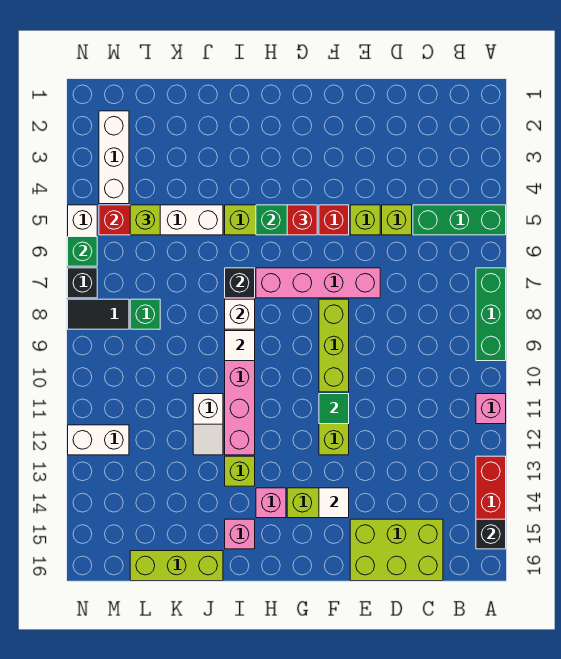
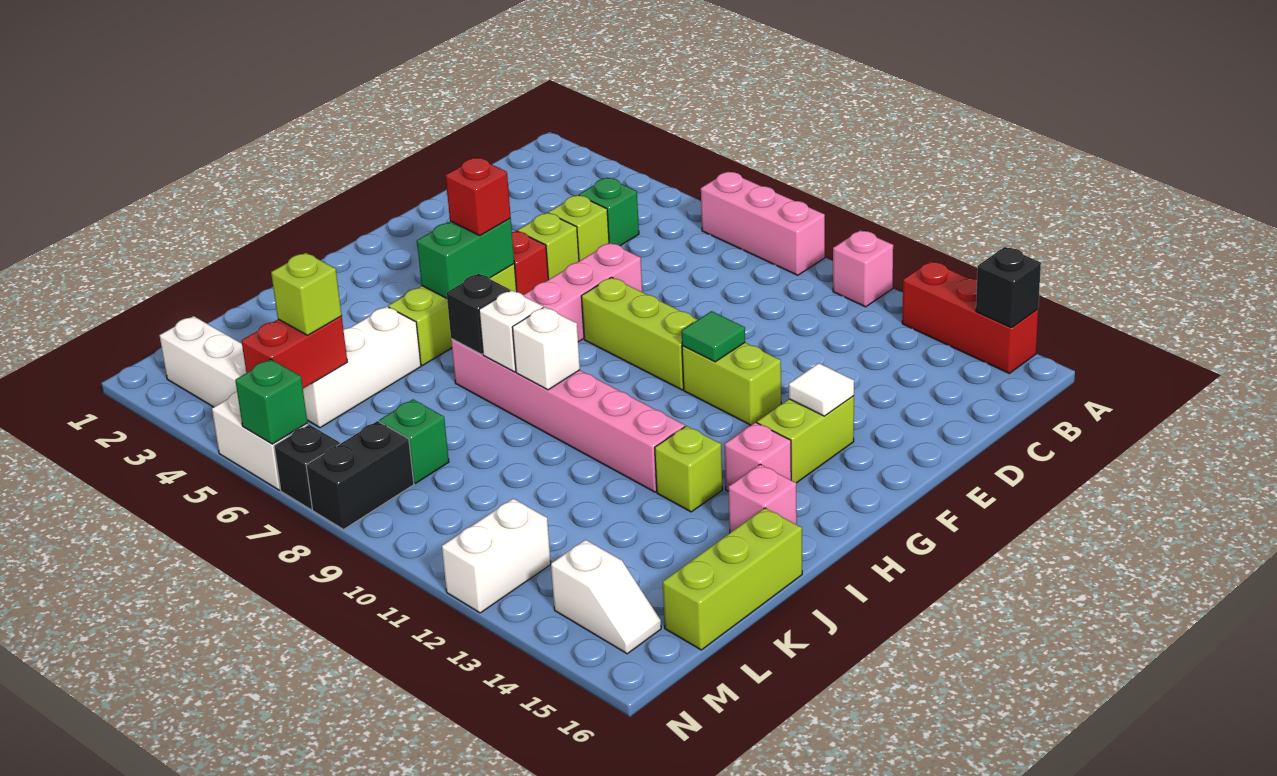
green brick A5:C5 level 1 -> green brick C5 level 1
green brick A7:A9 level 1 -> pink brick A7:A9 level 1
lime brick C15:E16 level 1 -> none
white tile I9 level 2 -> white brick I9 level 2
white slope J11:J12 level 1 top 11 -> white slope M14:M15 level 1 top 14
black tile M8:N8 level 1 -> black brick M8:N8 level 1

